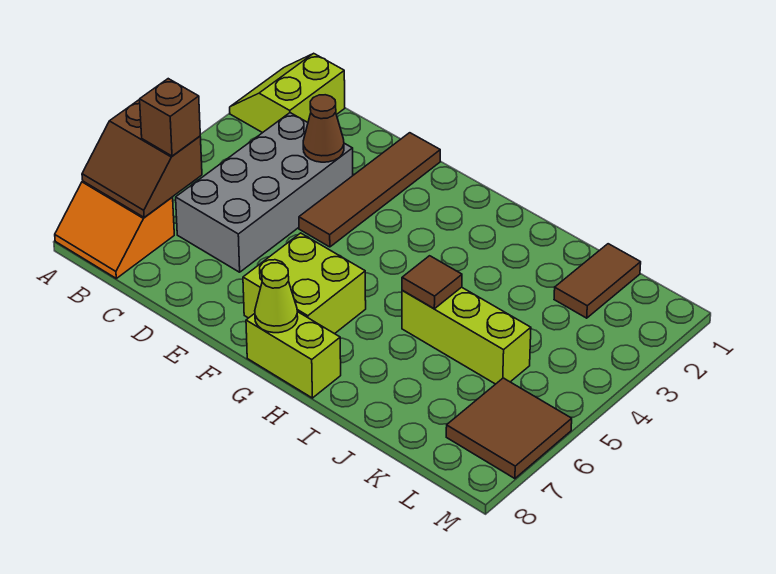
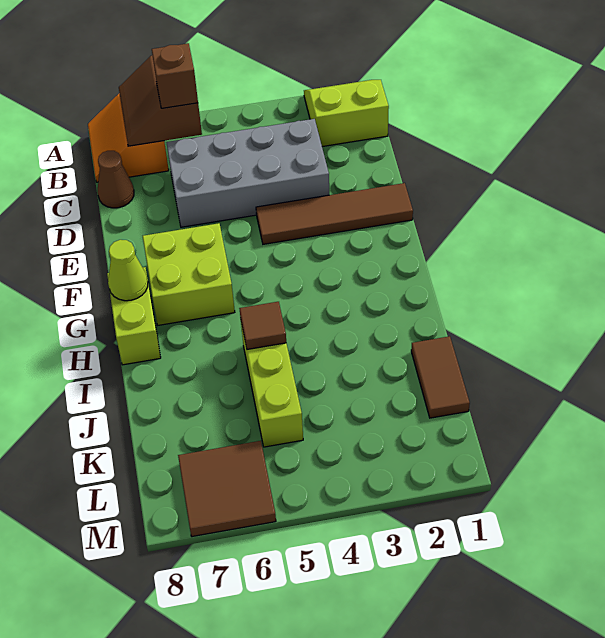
brown cone D3 level 2 -> brown cone C8 level 1
brown tile K1:K2 level 1 -> brown tile J1:K1 level 1

